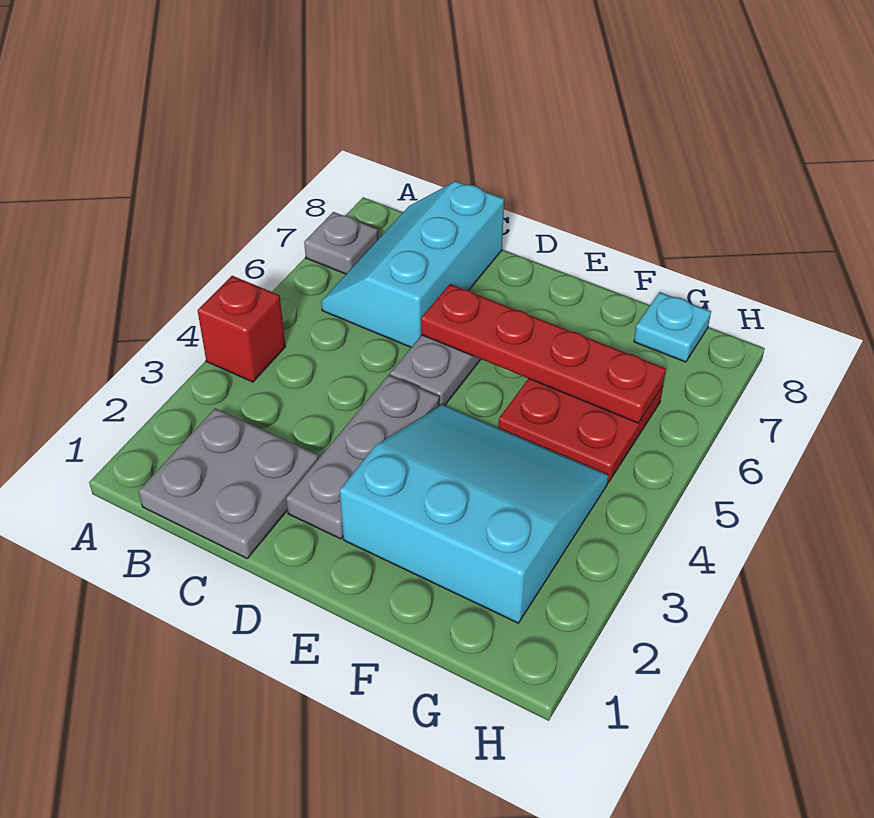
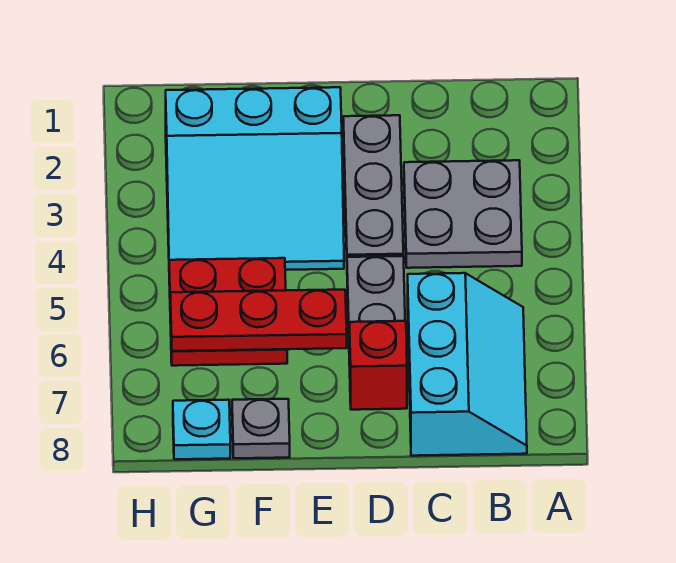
red brick A4 level 1 -> red brick D7 level 1
grey plate A7 level 1 -> grey plate F8 level 1
grey plate B1:C2 level 1 -> grey plate B3:C4 level 1
red plate D6:G6 level 2 -> red plate E6:G6 level 2

